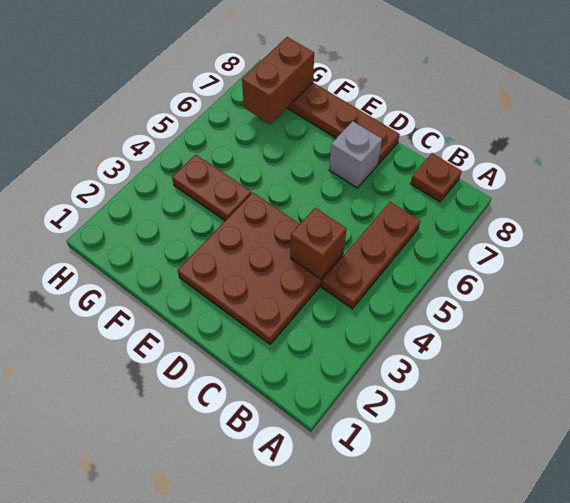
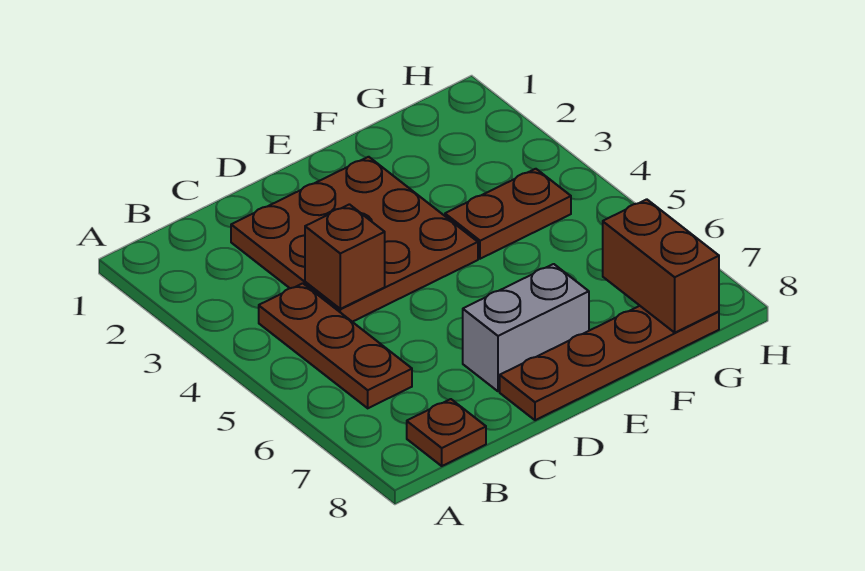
grey brick D7 level 1 -> grey brick D7:E7 level 1

